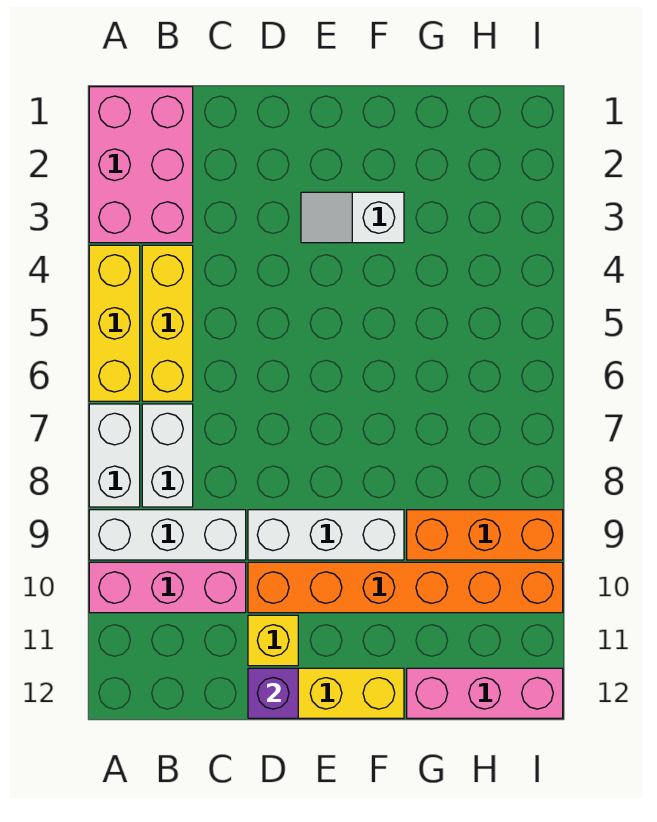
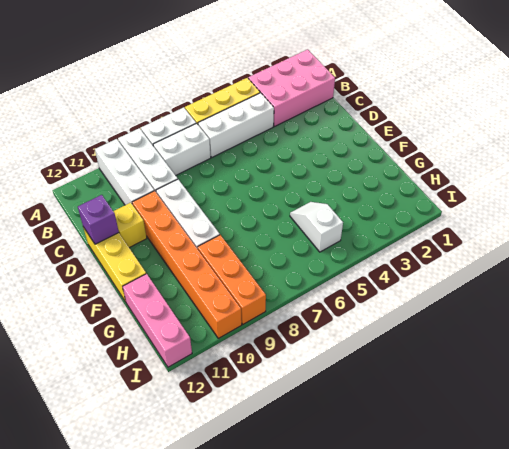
pink brick A10:C10 level 1 -> white brick A10:C10 level 1
yellow brick B4:B6 level 1 -> white brick B4:B6 level 1
white slope E3:F3 level 1 top F -> white slope G5:H5 level 1 top H

